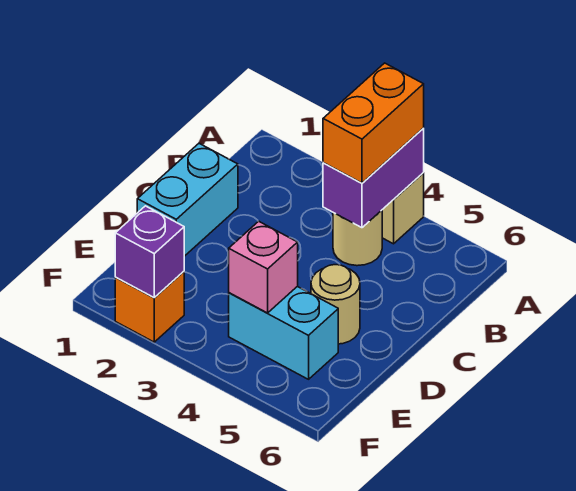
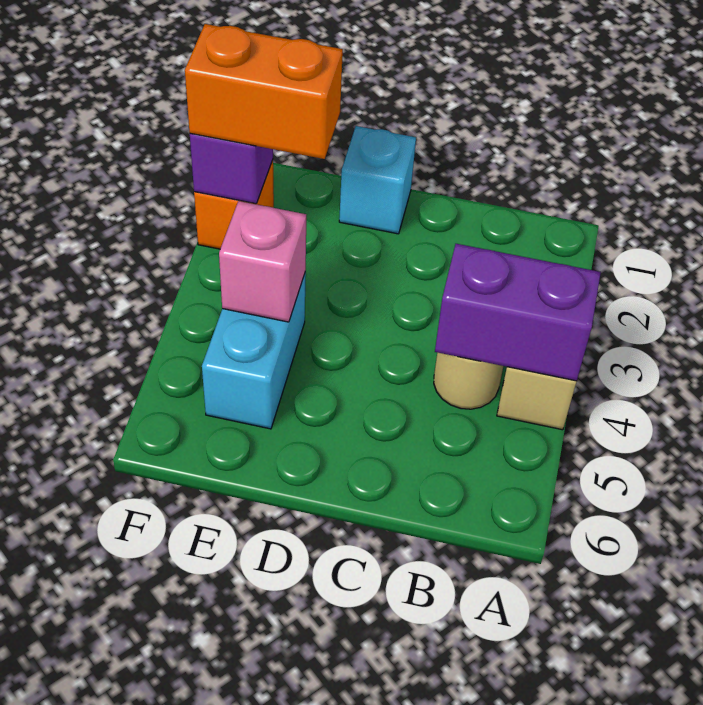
orange brick A4:B4 level 3 -> orange brick E2:F2 level 3
cyan brick C1:D1 level 1 -> cyan brick D1 level 1
tan round brick D5 level 1 -> none

